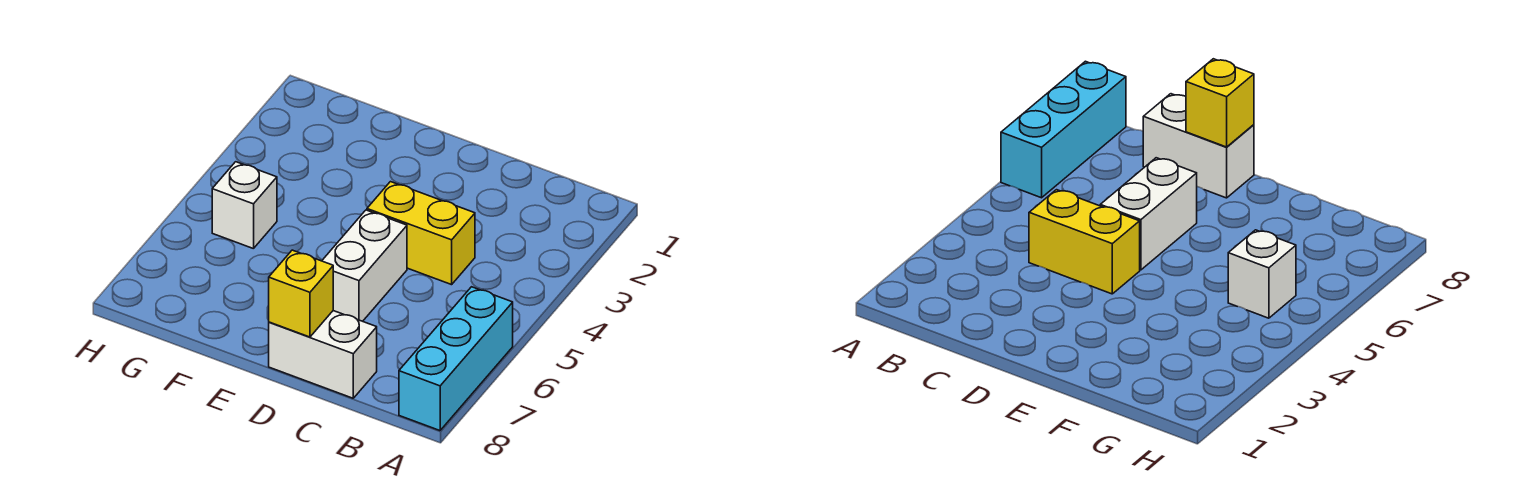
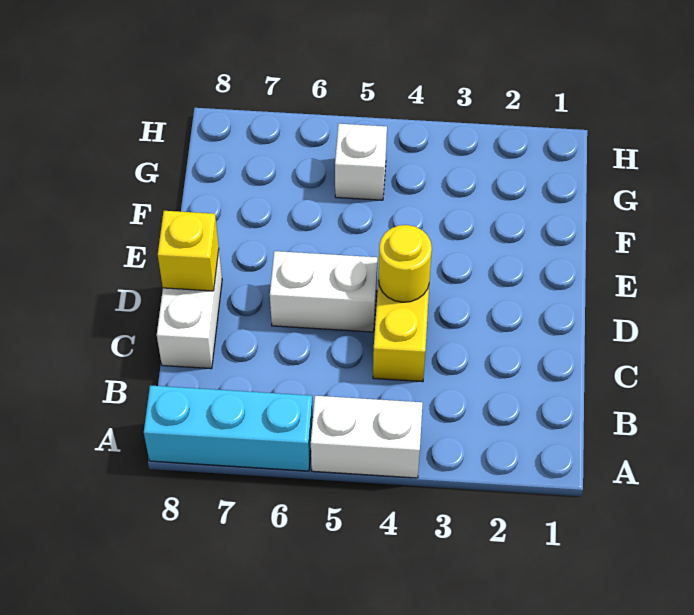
none -> white brick A4:A5 level 1
none -> yellow round brick D4 level 2

